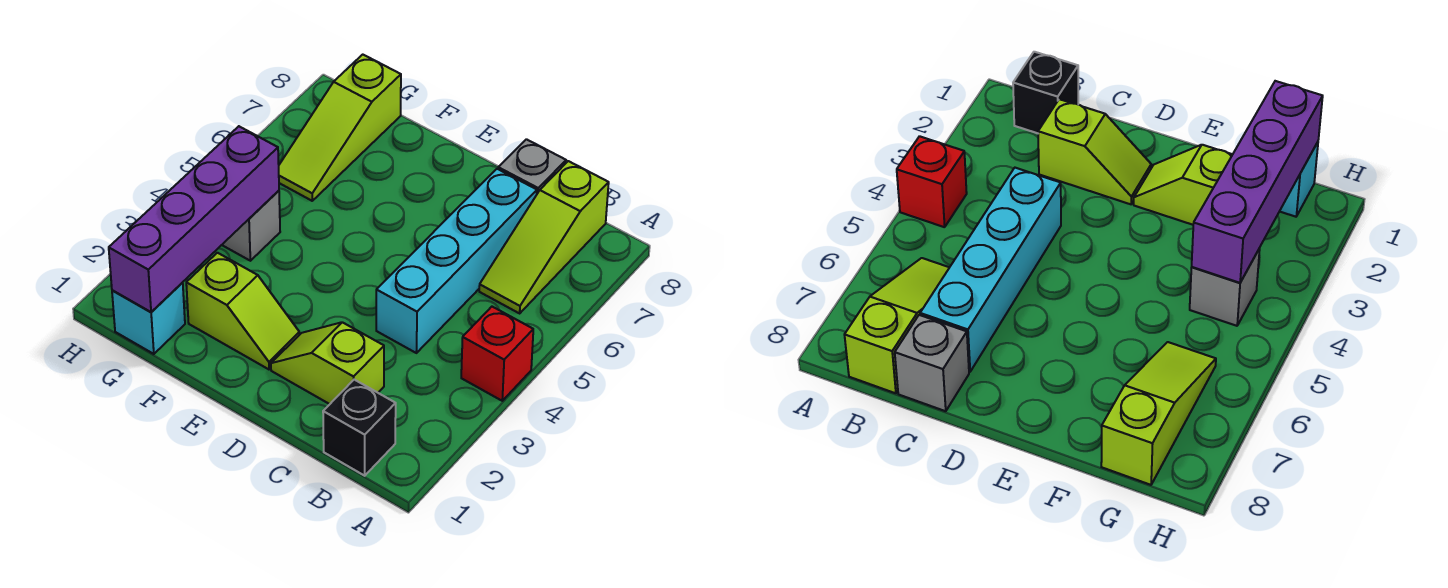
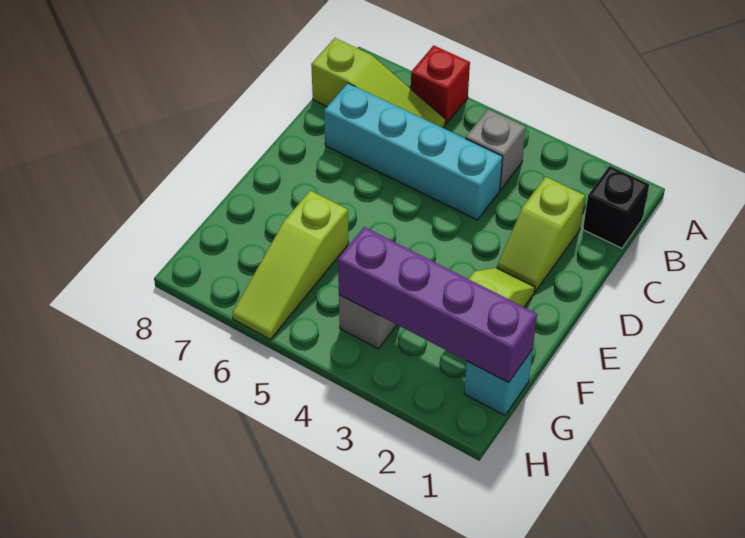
red brick A4 level 1 -> red brick A6 level 1
grey brick C8 level 1 -> grey brick B4 level 1
lime slope G6:G8 level 1 top 8 -> lime slope F6:H6 level 1 top F

